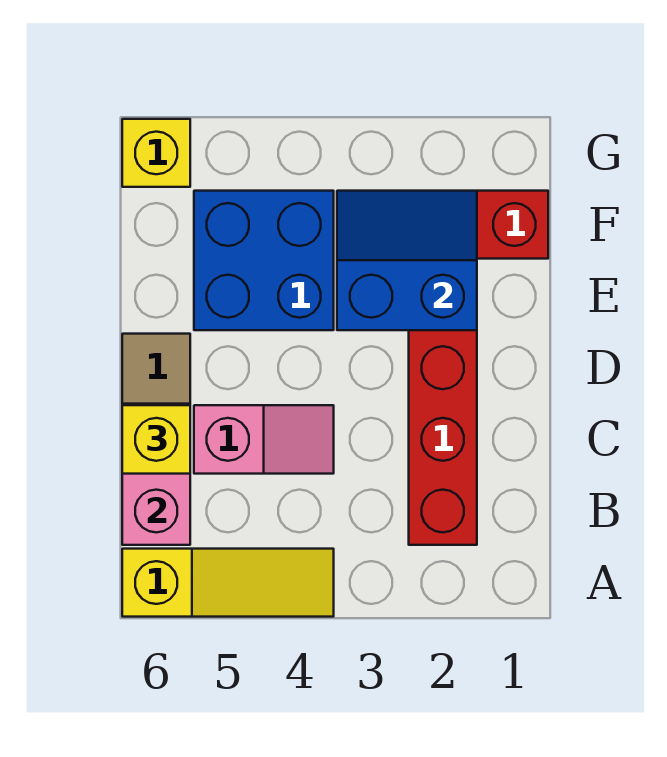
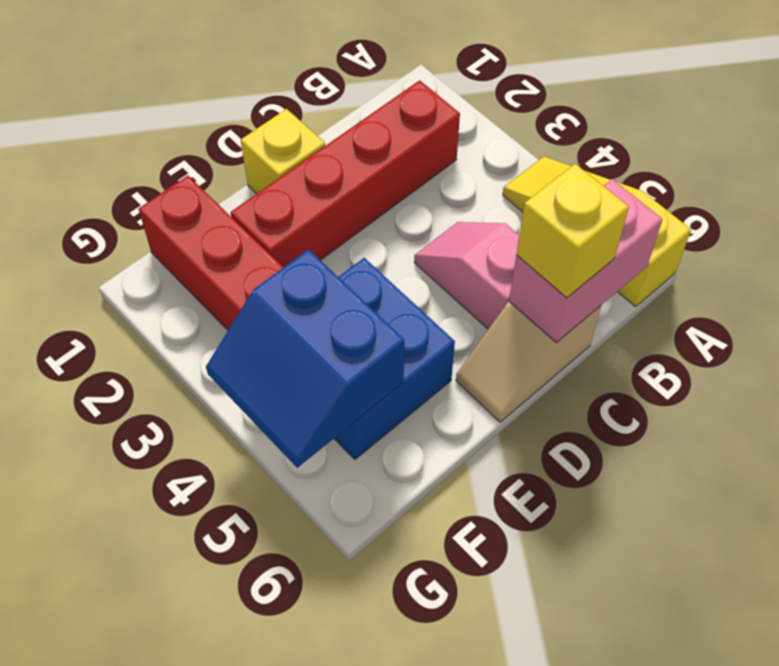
blue slope E2:F3 level 2 top E -> blue slope F4:G5 level 2 top F
yellow brick G6 level 1 -> yellow brick D1 level 1

